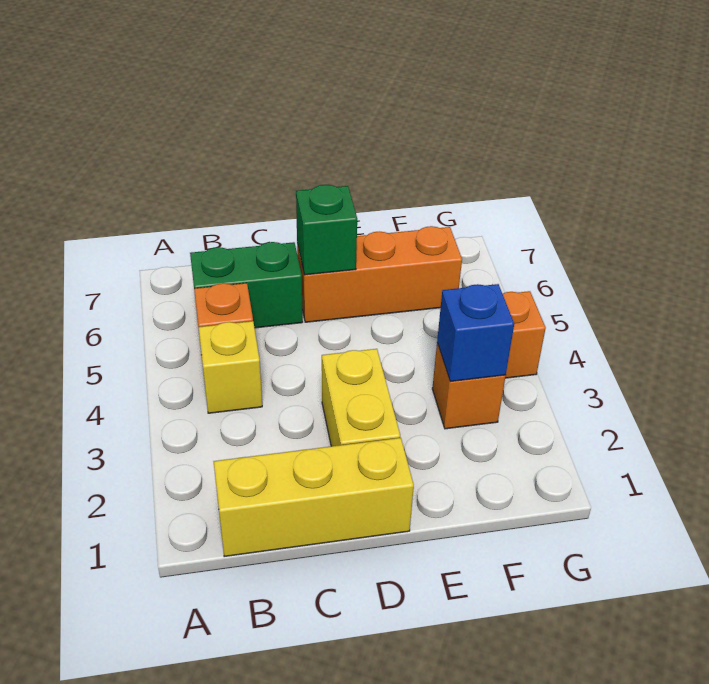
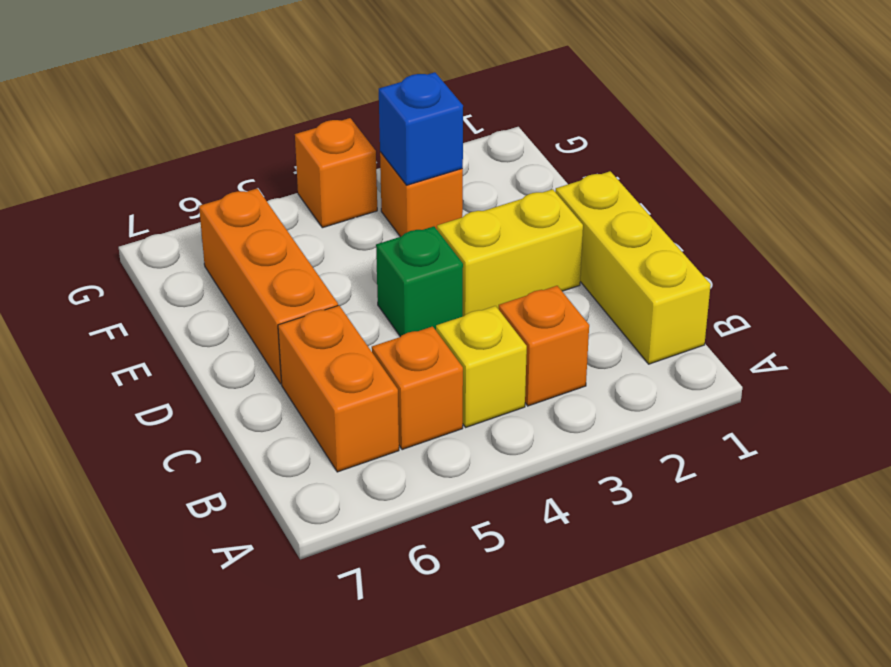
none -> orange brick B3 level 1
green brick B6:C6 level 1 -> orange brick B6:C6 level 1
green brick D6 level 2 -> green brick D4 level 1

